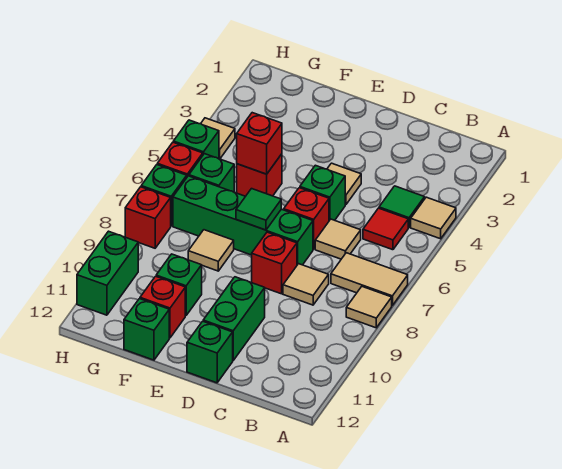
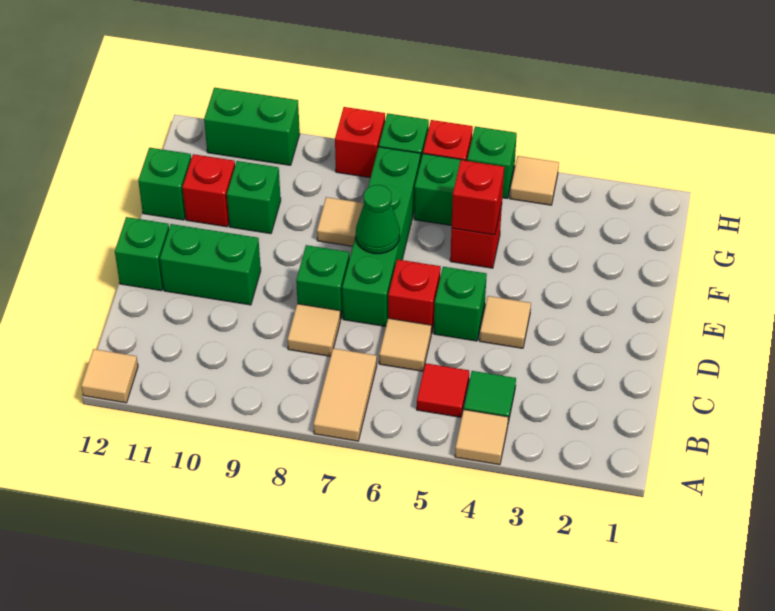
tan tile A8 level 1 -> tan tile A12 level 1
red brick D8 level 1 -> green brick D8 level 1
green tile E7 level 2 -> green cone E7 level 2

